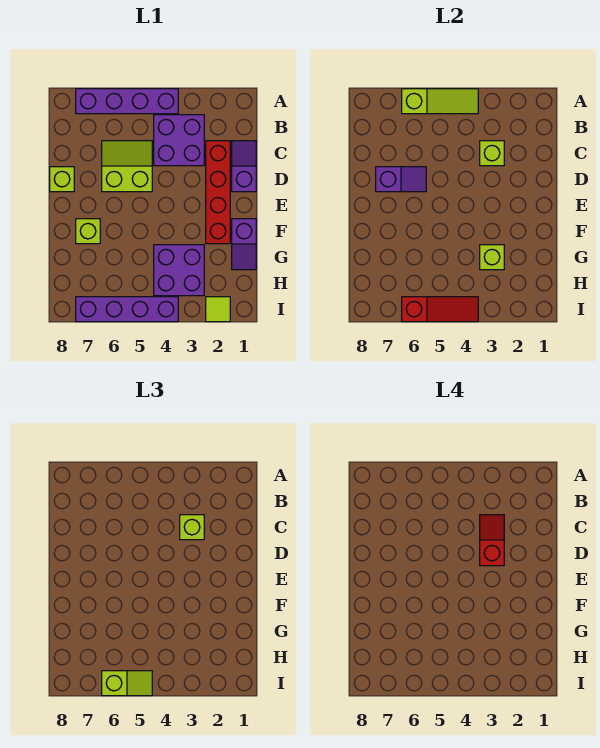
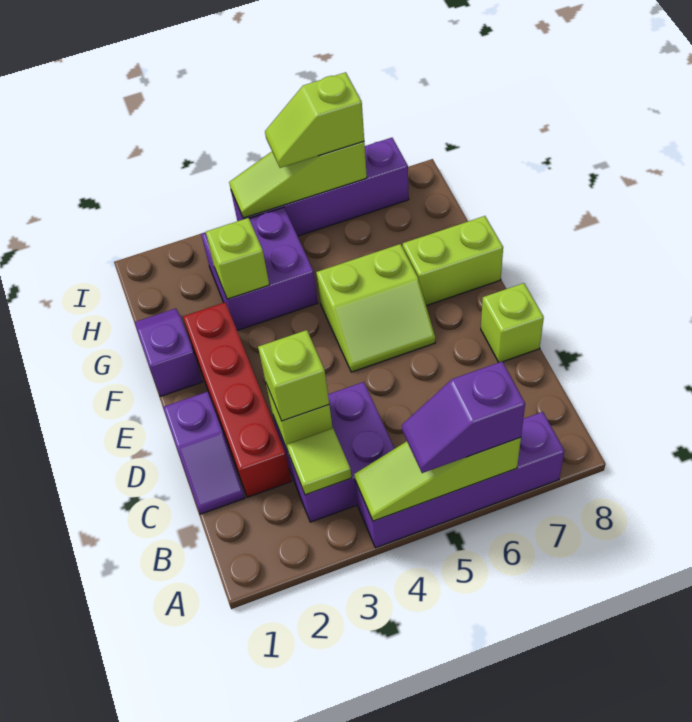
red slope C3:D3 level 4 top D -> none
lime slope C5:D6 level 1 top D -> lime slope E5:F6 level 1 top F
purple slope D6:D7 level 2 top 7 -> purple slope A5:A6 level 3 top 6
lime brick F7 level 1 -> lime brick F7:F8 level 1
lime tile I2 level 1 -> lime tile B3 level 2
red slope I4:I6 level 2 top 6 -> lime slope I4:I6 level 2 top 6

